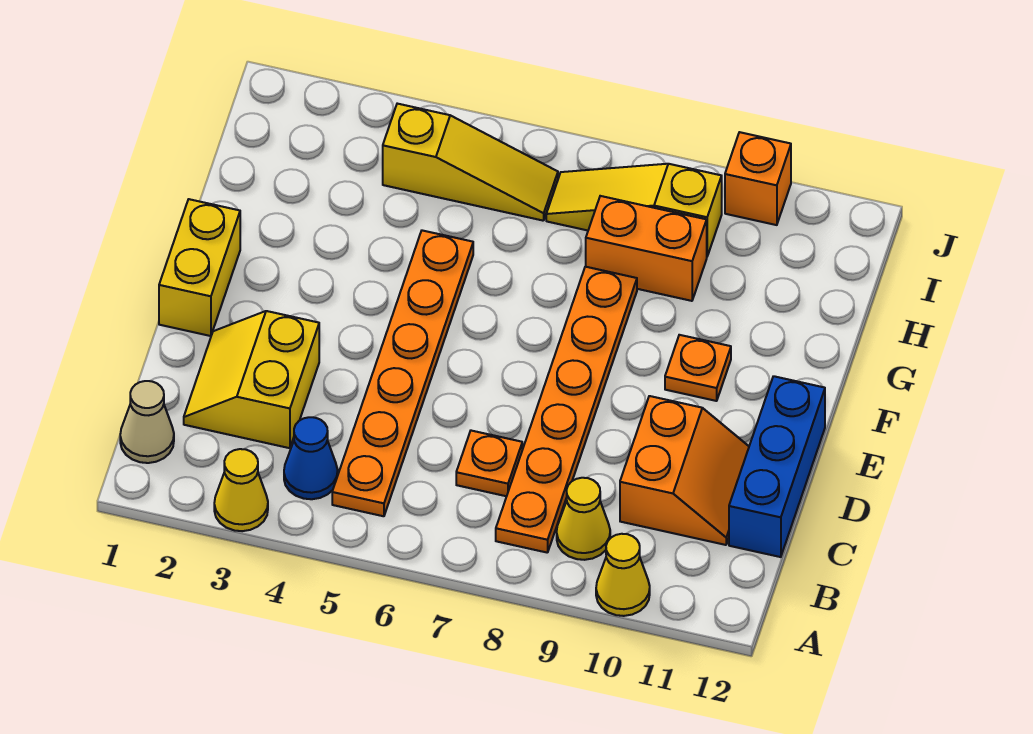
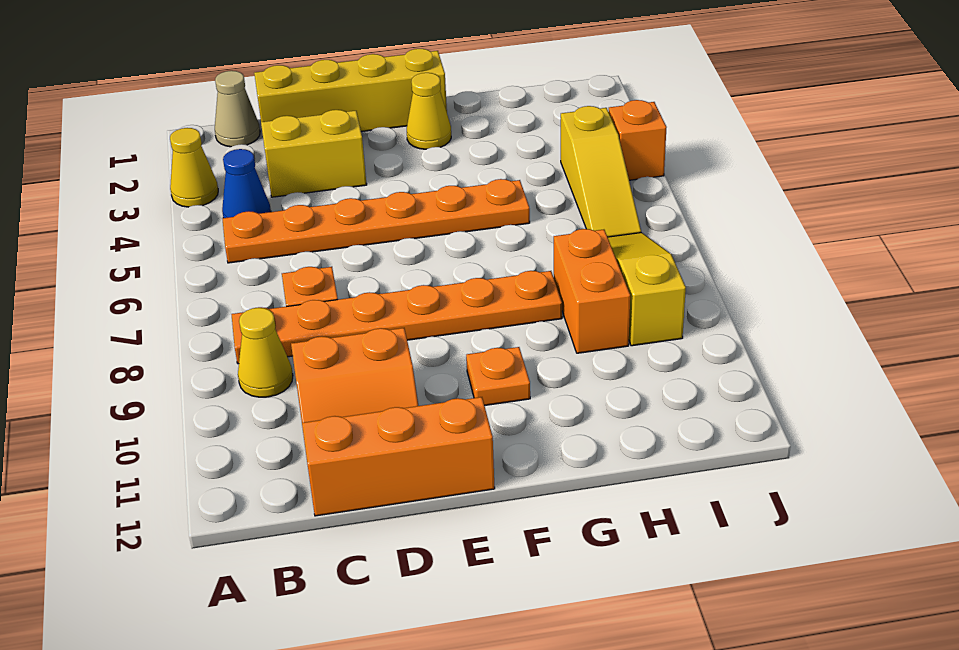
yellow cone A10 level 1 -> yellow cone F2 level 1
blue brick C12:E12 level 1 -> orange brick C12:E12 level 1
yellow brick E1:F1 level 1 -> yellow brick C1:F1 level 1
orange brick J10 level 1 -> orange brick J4 level 1

